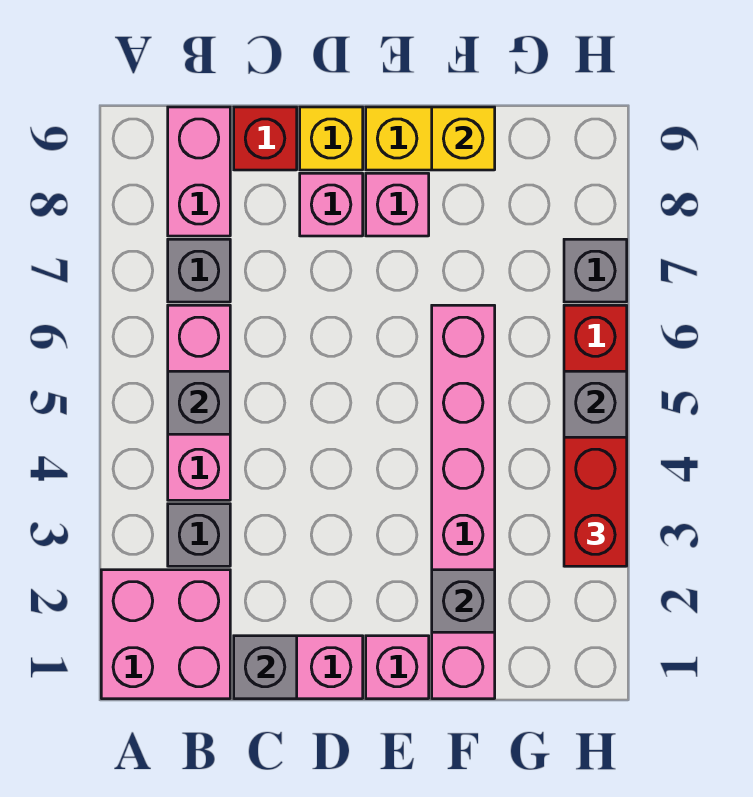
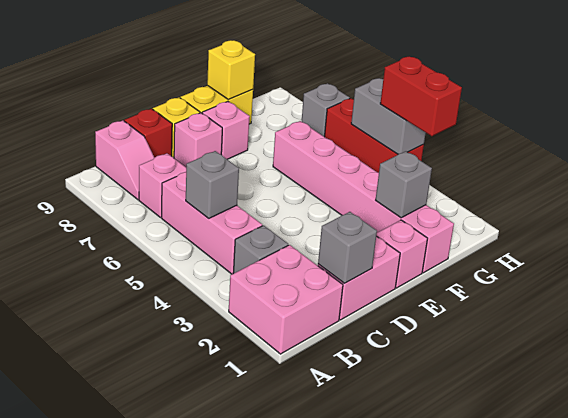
grey brick B7 level 1 -> pink brick B7 level 1
pink brick B8:B9 level 1 -> pink slope B8:B9 level 1 top 9

